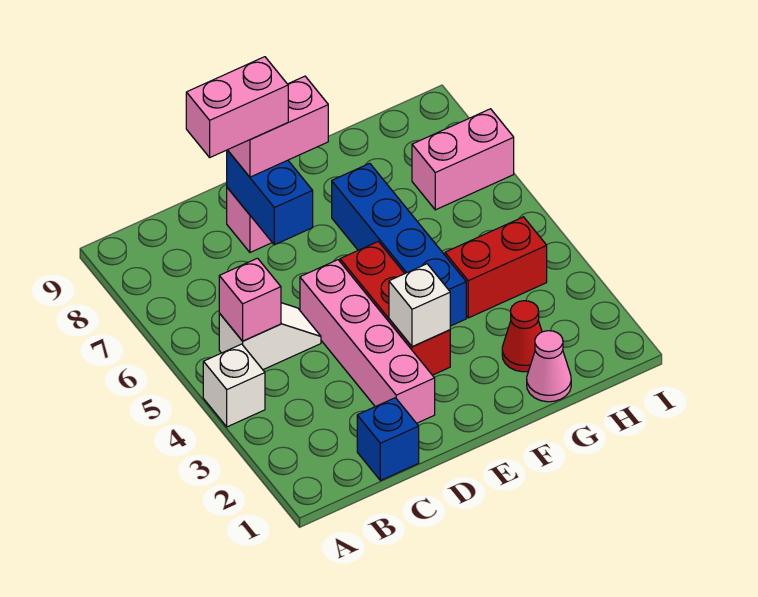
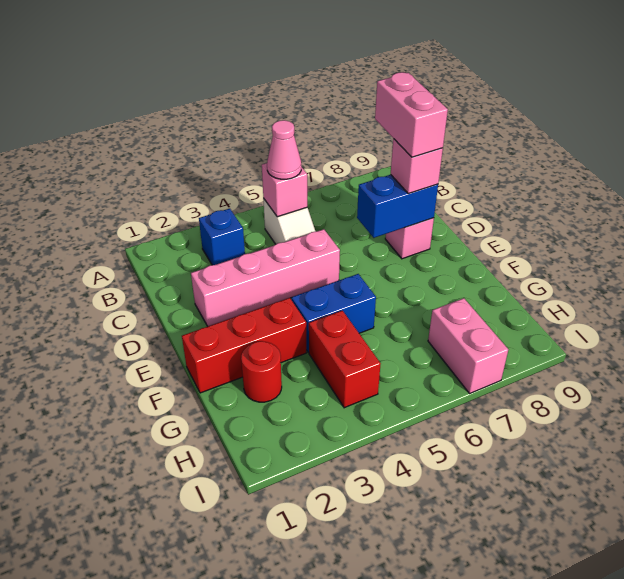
white brick A4 level 1 -> none
blue brick C1 level 1 -> blue brick B3 level 1
pink brick D8:E8 level 3 -> pink brick D8 level 3
red brick E3:E5 level 1 -> red brick F1:F3 level 1
white brick E3 level 2 -> none
blue brick F4:F7 level 1 -> blue brick F4:F5 level 1
pink cone G1 level 1 -> pink cone B5 level 3
red cone G2 level 1 -> red round brick G2 level 1

